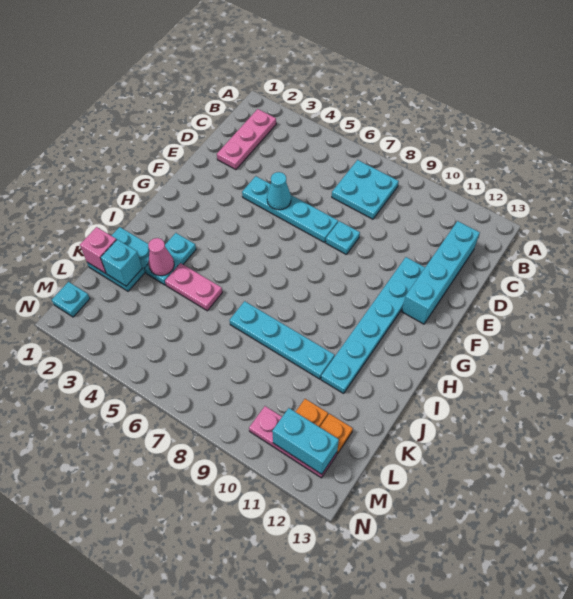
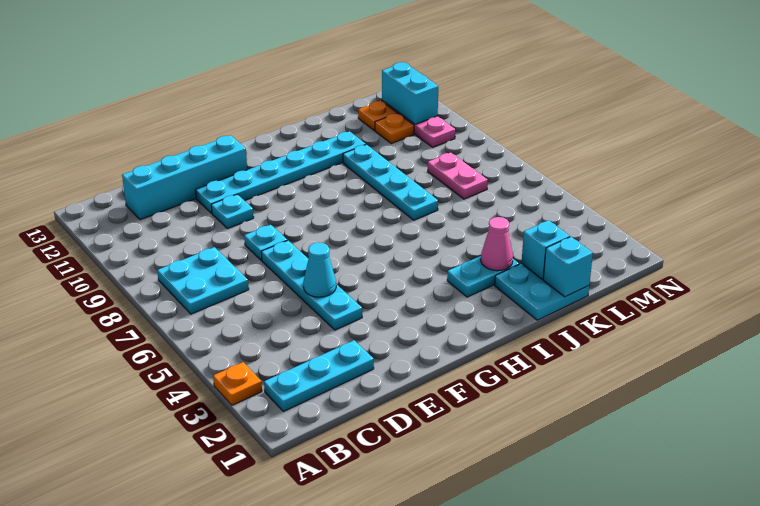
none -> orange plate A3 level 1
pink plate B2:D2 level 1 -> cyan plate B2:D2 level 1
pink plate J4:J5 level 1 -> pink plate L7:L8 level 1
pink brick K1 level 2 -> cyan brick K1 level 2
cyan plate M1 level 1 -> cyan plate E10 level 1

